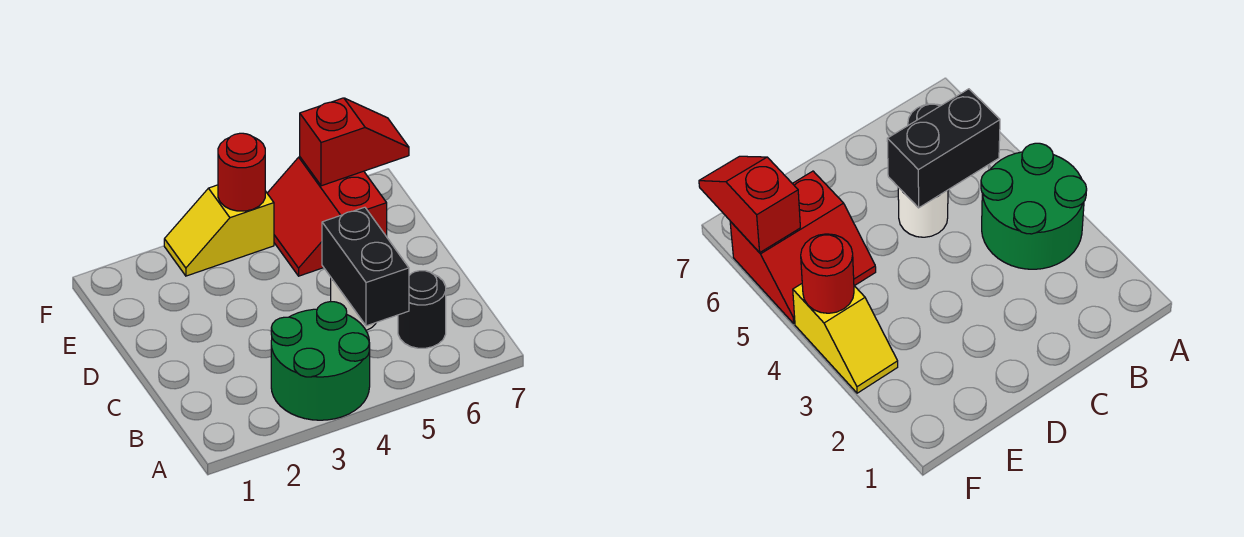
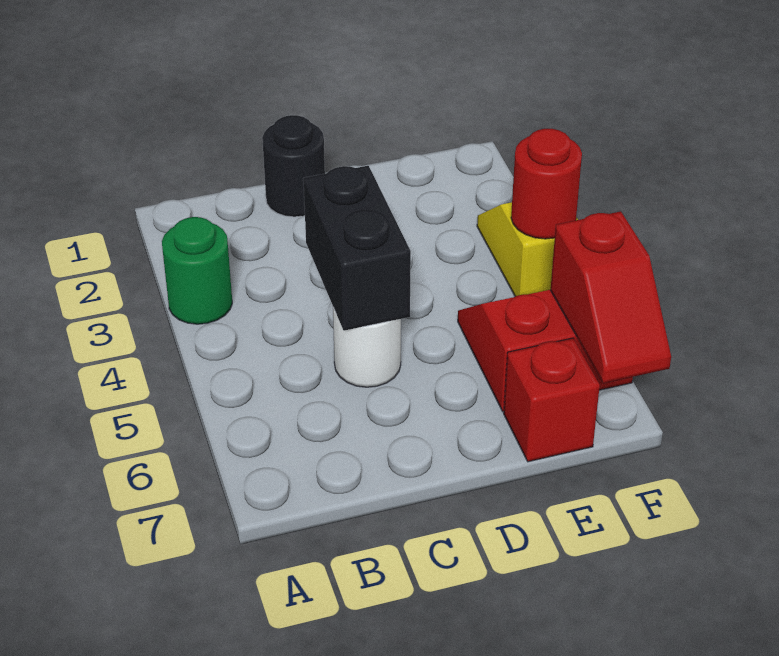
green round brick A3:B4 level 1 -> green round brick A3 level 1
black brick B5:C5 level 2 -> black brick C4:C5 level 2
black round brick B6 level 1 -> black round brick C1 level 1
none -> red brick E7 level 1

